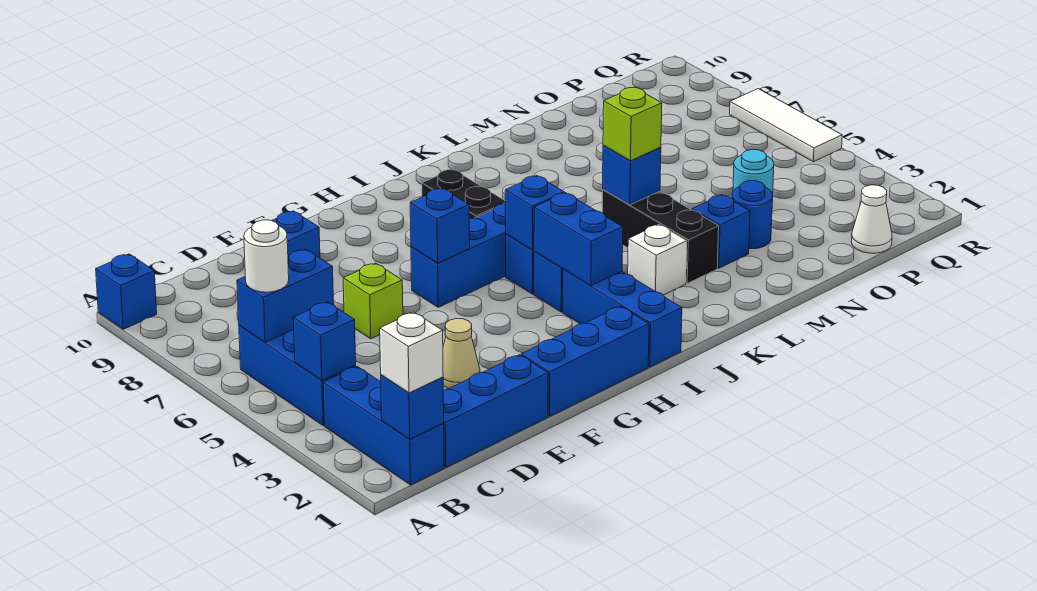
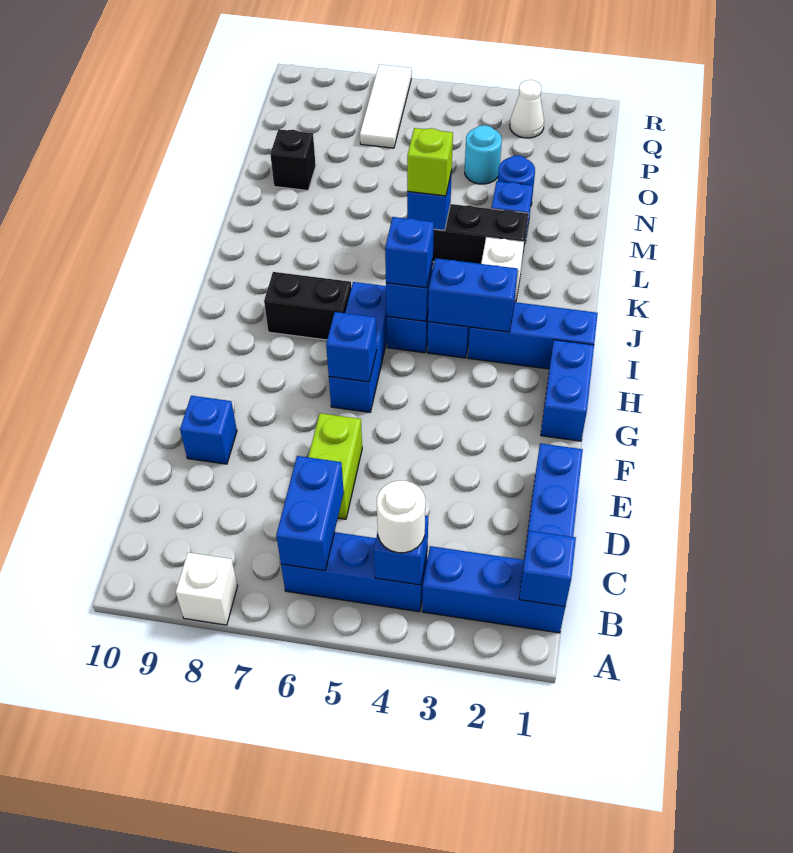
blue brick A10 level 1 -> blue brick I5 level 3
white brick B1 level 3 -> white brick A8 level 1
white round brick B6 level 3 -> white round brick B4 level 3
tan cone E3 level 1 -> none
lime brick E6 level 1 -> lime brick D6:E6 level 1
blue brick F1:H1 level 1 -> blue brick G1:H1 level 1
none -> black brick N9 level 1
white cone P1 level 1 -> white cone Q3 level 1
white tile R5:R7 level 1 -> white tile P7:R7 level 1

